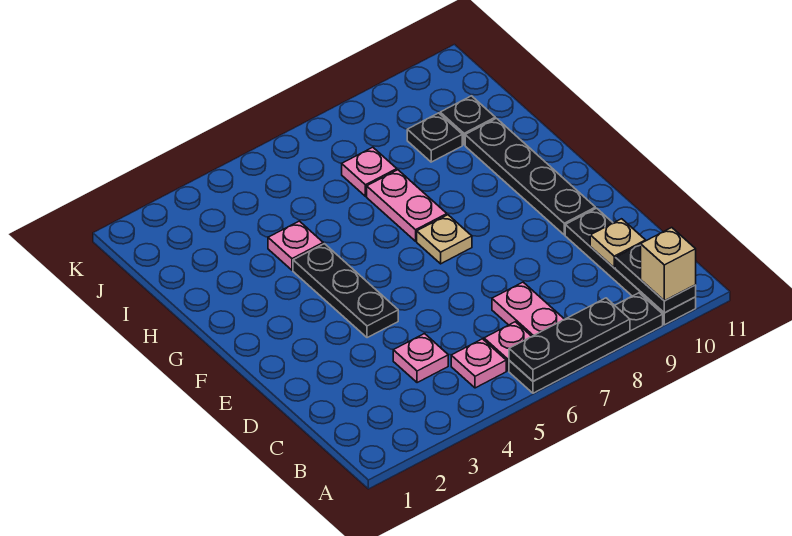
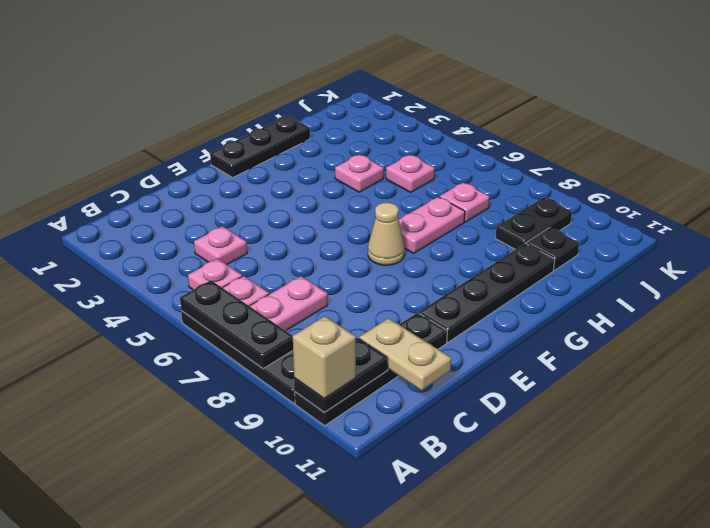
tan plate C10 level 2 -> tan plate C10:C11 level 2
black plate E4:G4 level 1 -> black plate F1:H1 level 1
tan plate F7 level 1 -> tan cone F7 level 1
none -> pink plate I5 level 1
black plate I9 level 1 -> black plate I9:J9 level 1

